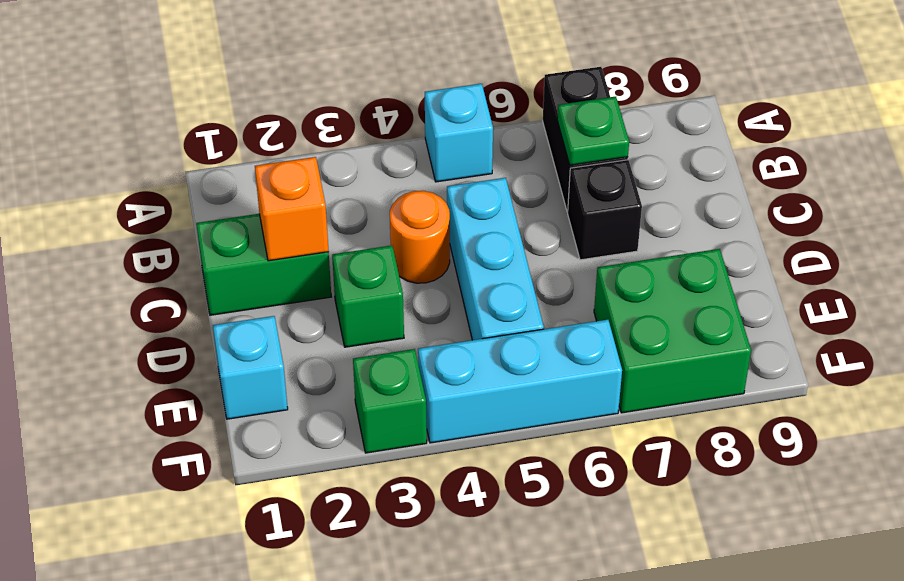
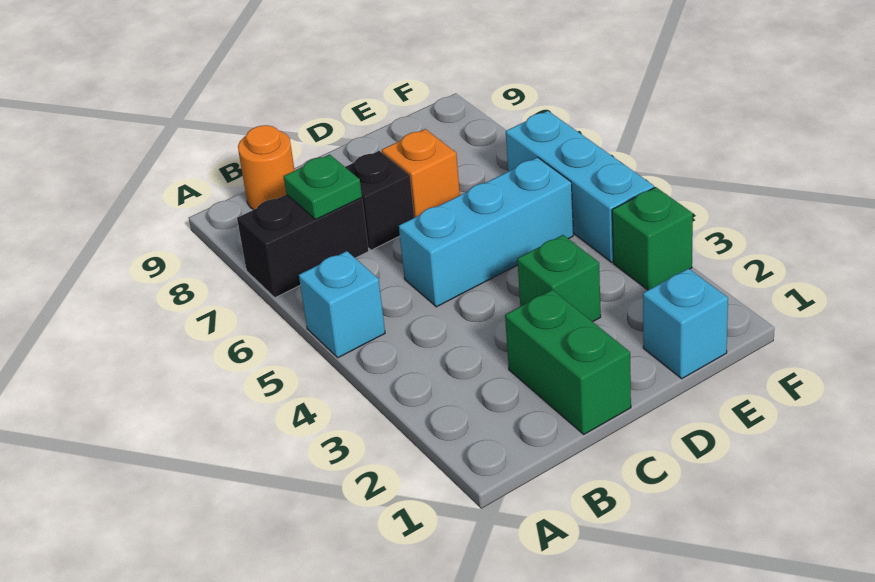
orange brick C2 level 2 -> orange brick D7 level 1
orange round brick C4 level 1 -> orange round brick B9 level 1
green brick E7:F8 level 1 -> none

